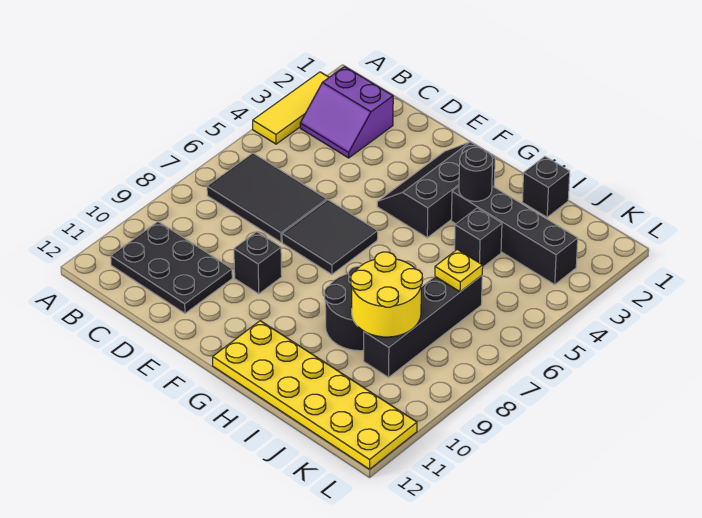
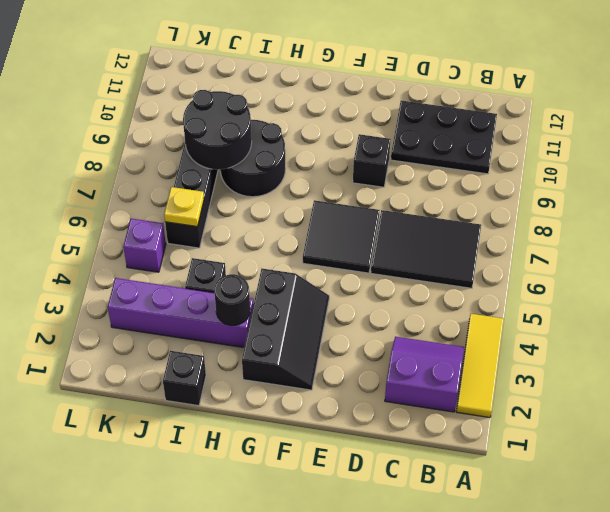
yellow plate G11:L12 level 1 -> none
black brick H3:K3 level 1 -> purple brick H3:K3 level 1
yellow round brick I8:J9 level 2 -> black round brick I8:J9 level 2
none -> purple brick K5 level 1

